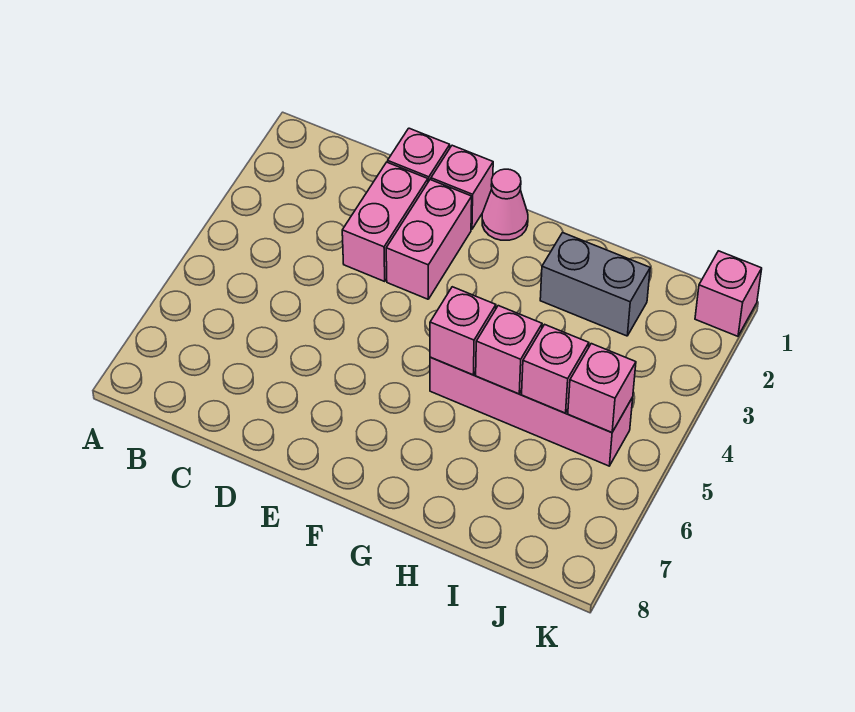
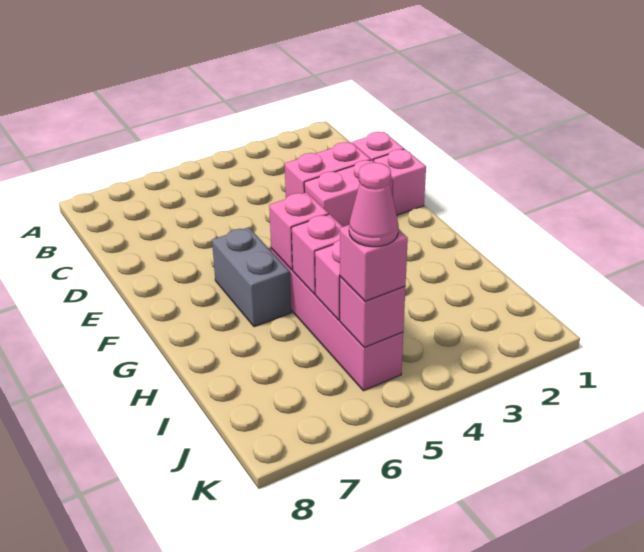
pink cone F1 level 1 -> pink cone J5 level 4
grey brick H2:I2 level 1 -> grey brick F6:G6 level 1
pink brick K1 level 1 -> pink brick J5 level 3

